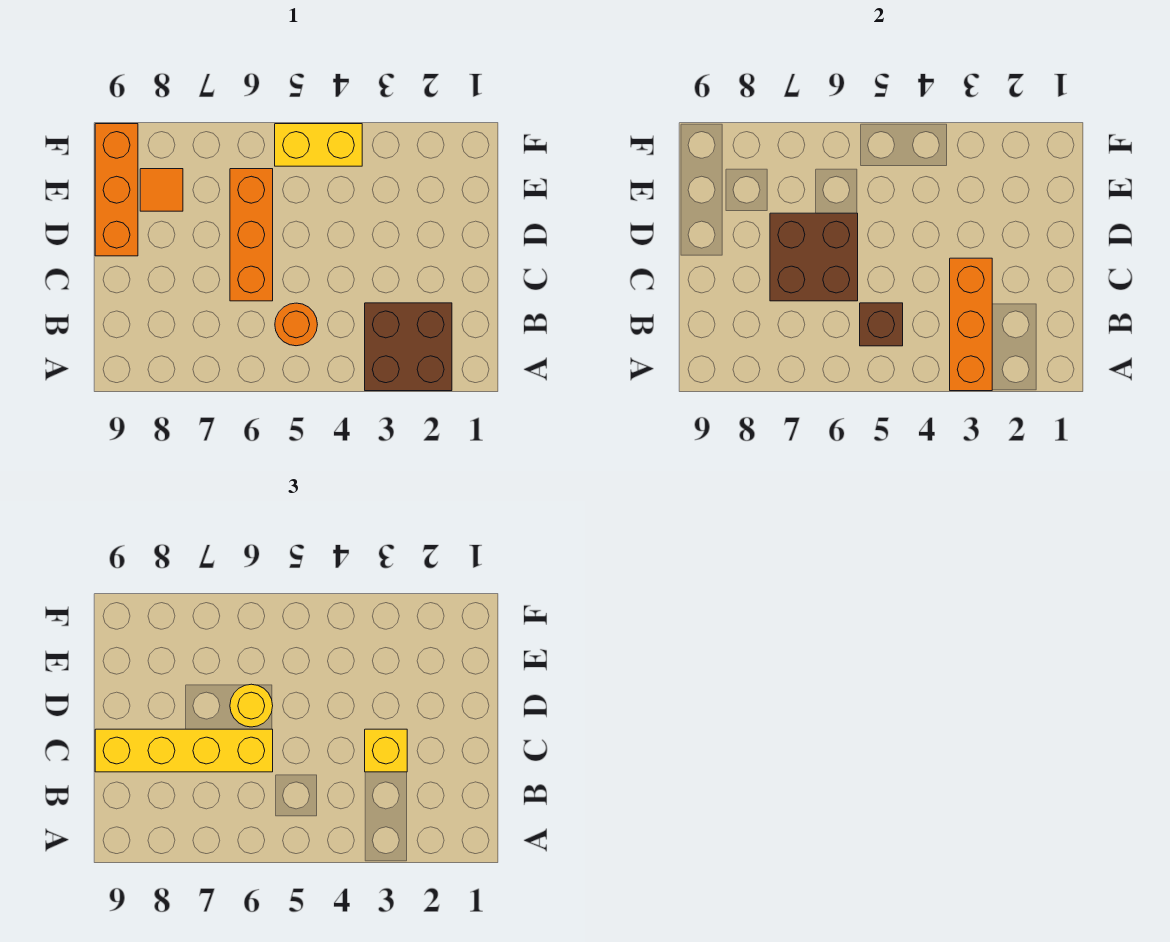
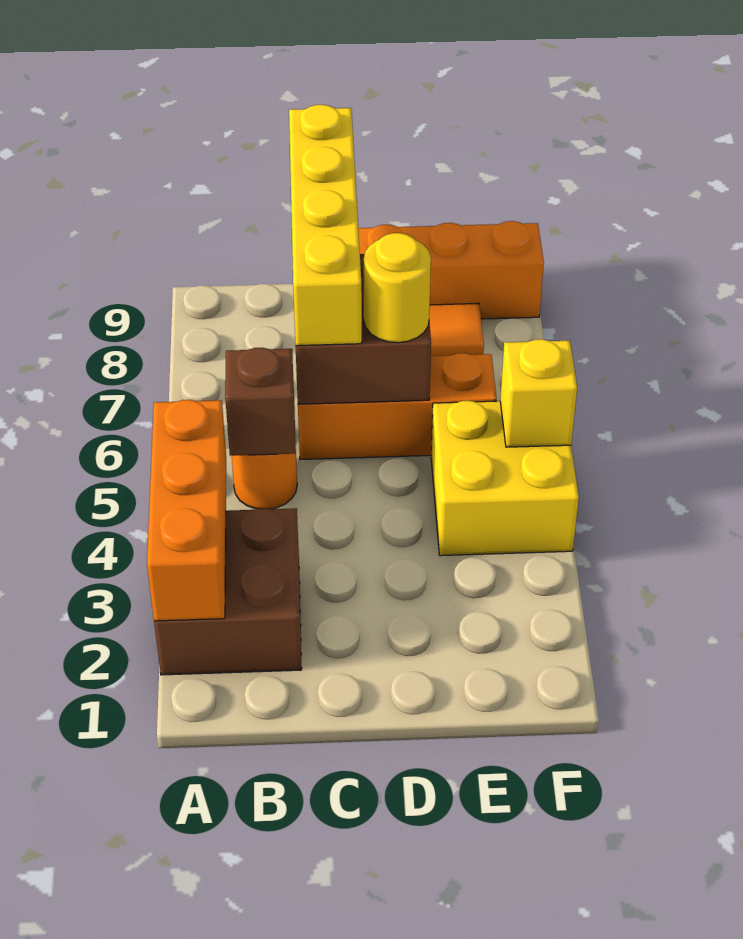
orange brick A3:C3 level 2 -> orange brick A2:A4 level 2
yellow brick C3 level 3 -> yellow brick F5 level 2
yellow brick F4:F5 level 1 -> yellow brick E4:F5 level 1

